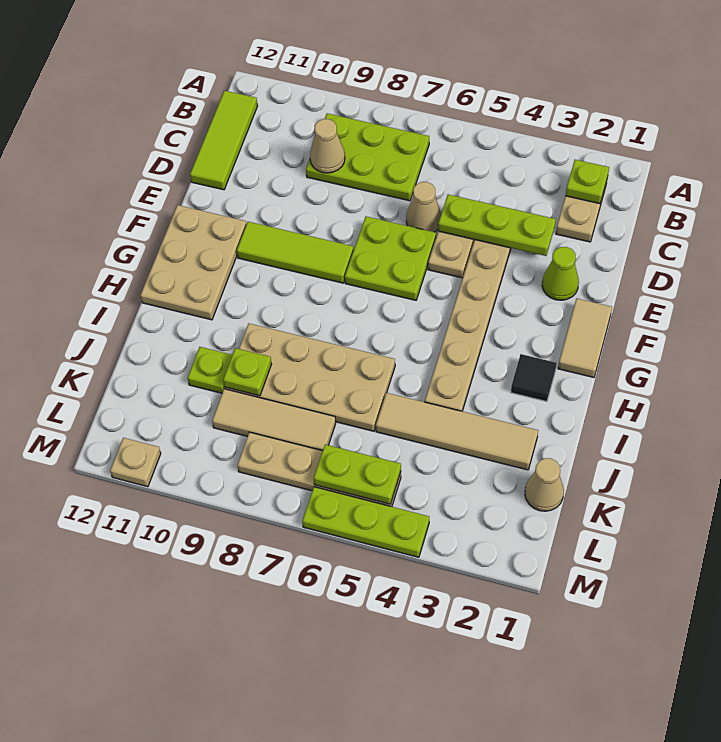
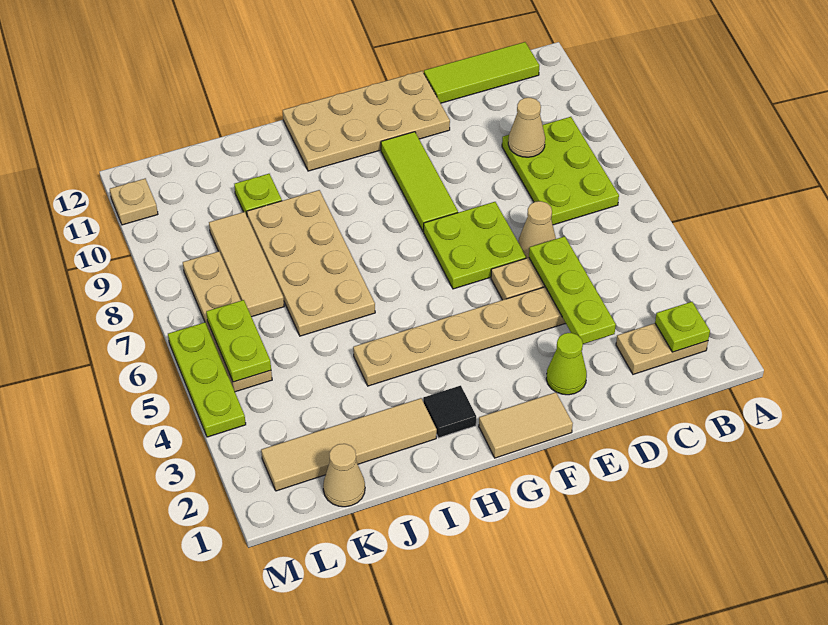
tan plate F11:H12 level 1 -> tan plate E11:H12 level 1
tan tile J2:J5 level 1 -> tan tile I2:L2 level 1
lime plate J9 level 2 -> none

